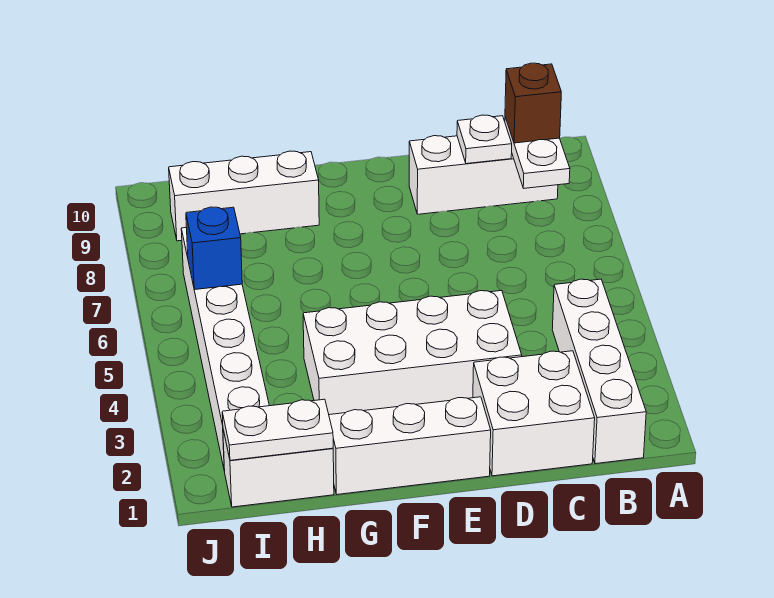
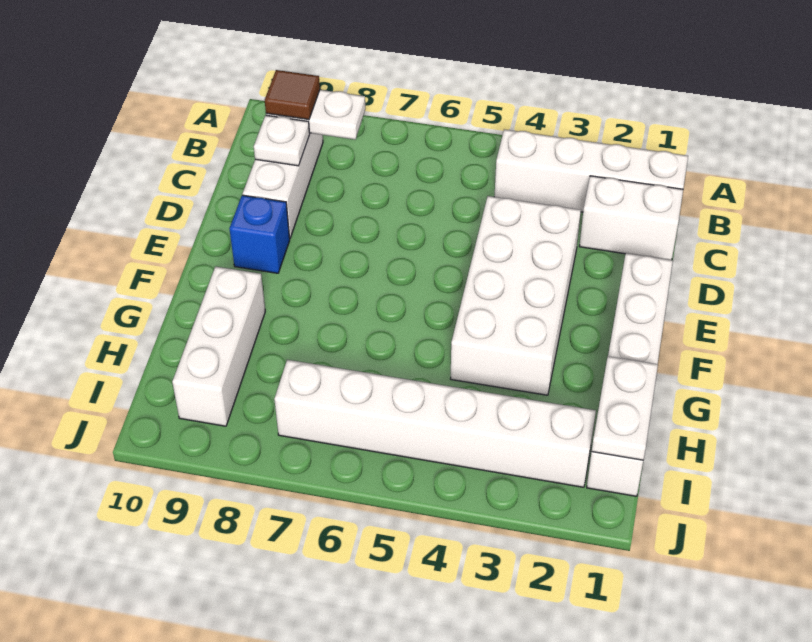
brown brick B9 level 3 -> brown tile B9 level 3
white brick C1:D2 level 1 -> white brick C1:C2 level 1
blue brick I6 level 2 -> blue brick E9 level 1

